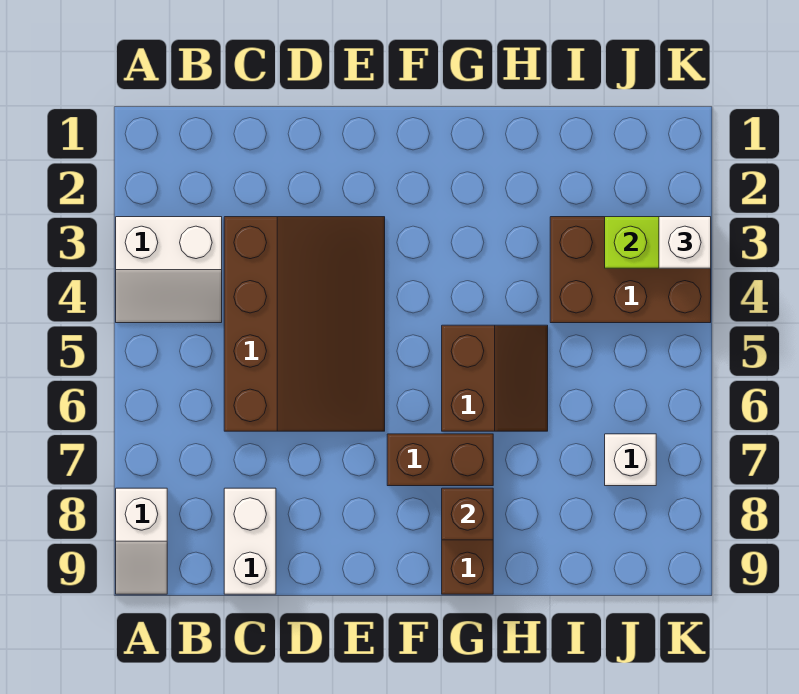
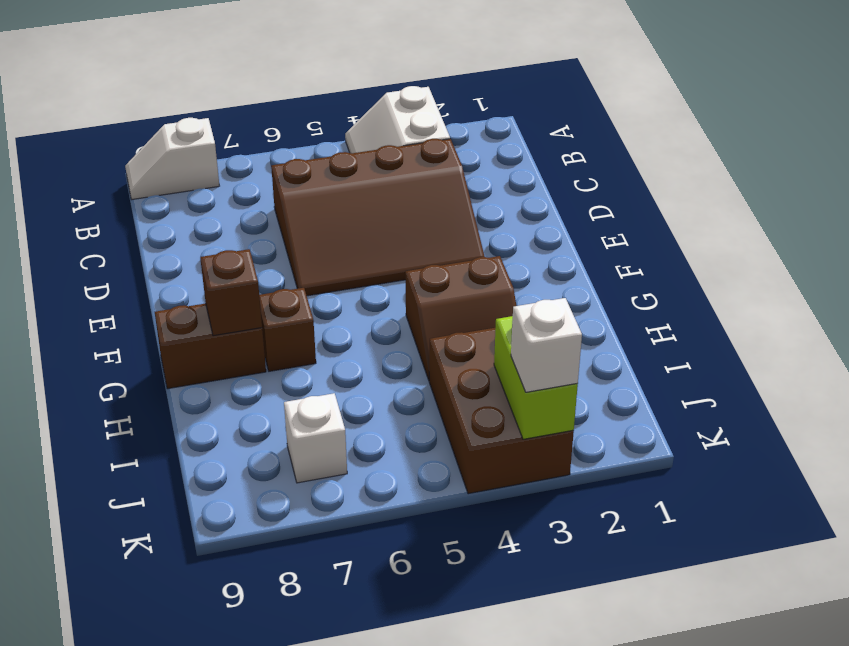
white brick C8:C9 level 1 -> none
brown brick F7:G7 level 1 -> brown brick G7 level 1
brown slope G5:H6 level 1 top G -> brown slope G3:H4 level 1 top G

